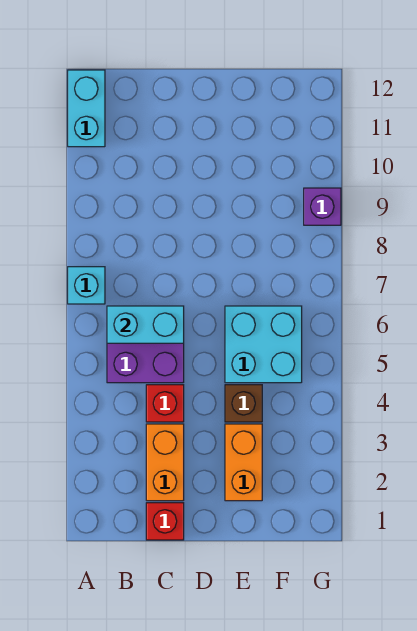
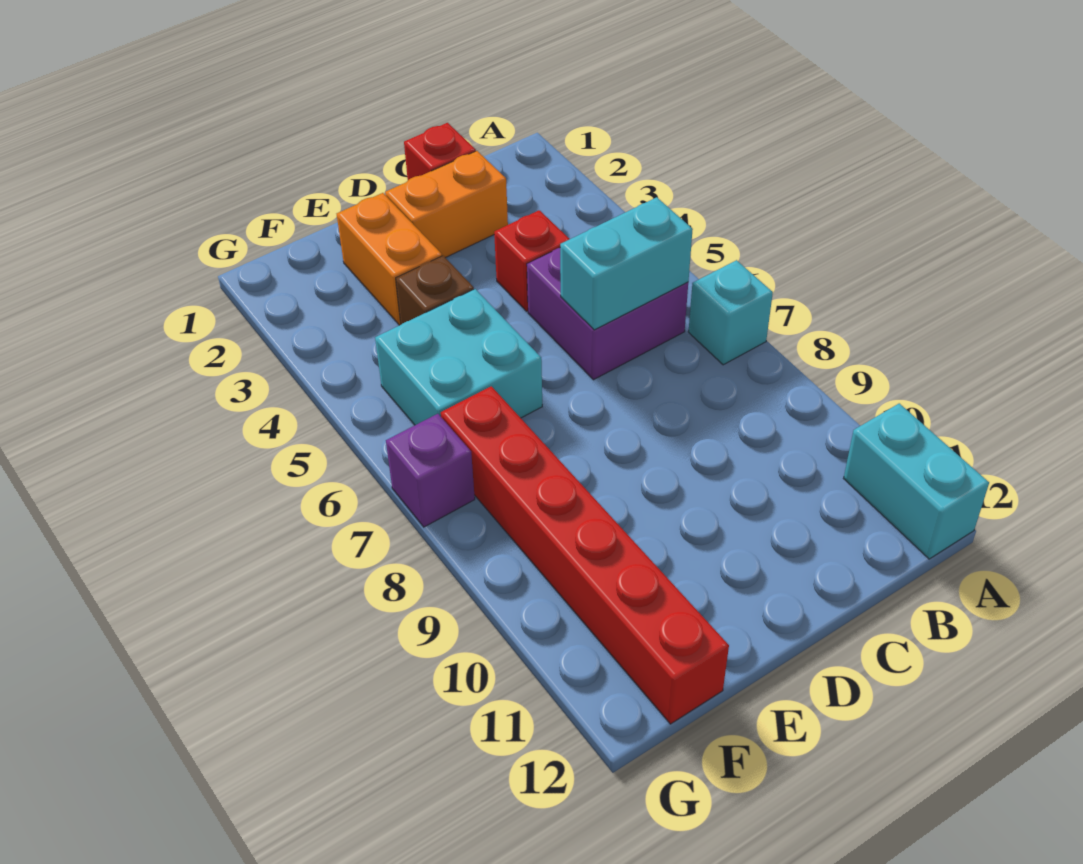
orange brick C2:C3 level 1 -> orange brick C2:D2 level 1
none -> red brick F7:F12 level 1
purple brick G9 level 1 -> purple brick G7 level 1

